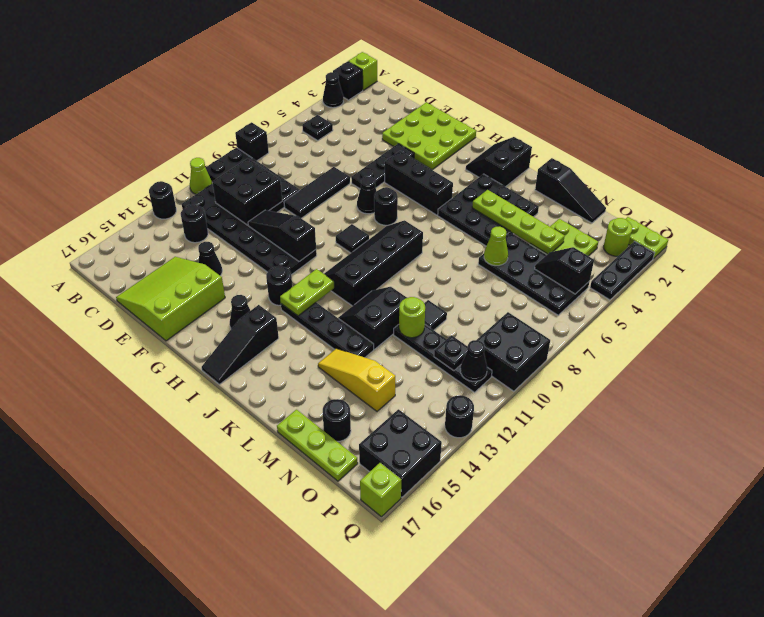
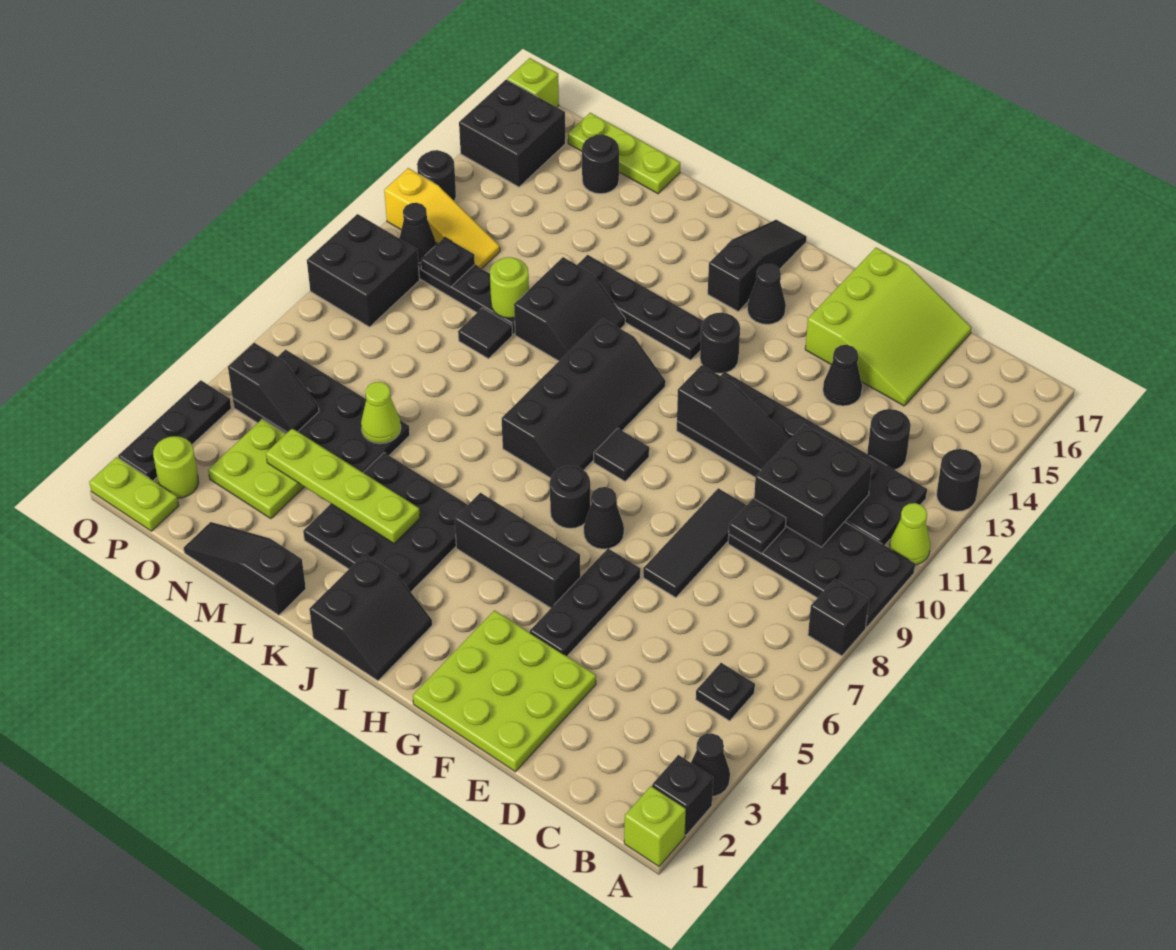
none -> black plate D9 level 2
lime plate I12:I13 level 2 -> none
yellow slope L14:N14 level 1 top N -> yellow slope O12:Q12 level 1 top Q

